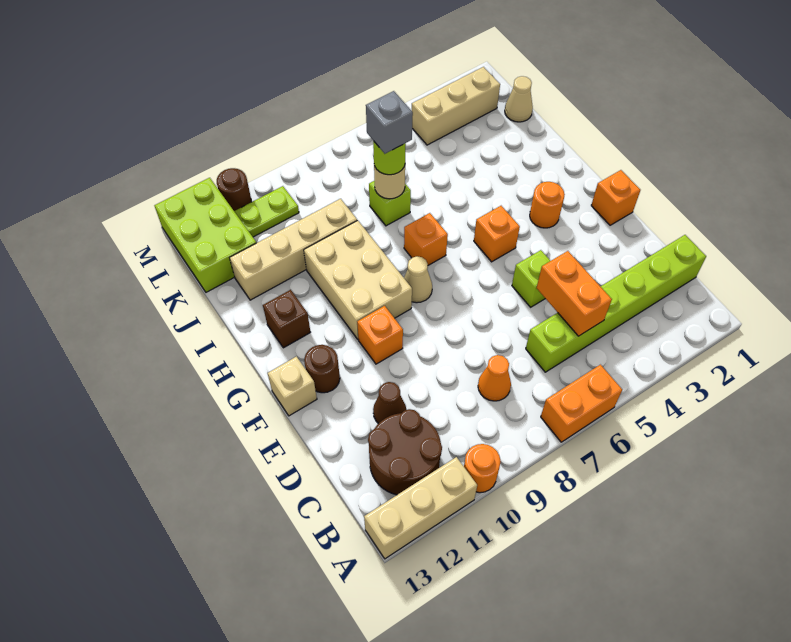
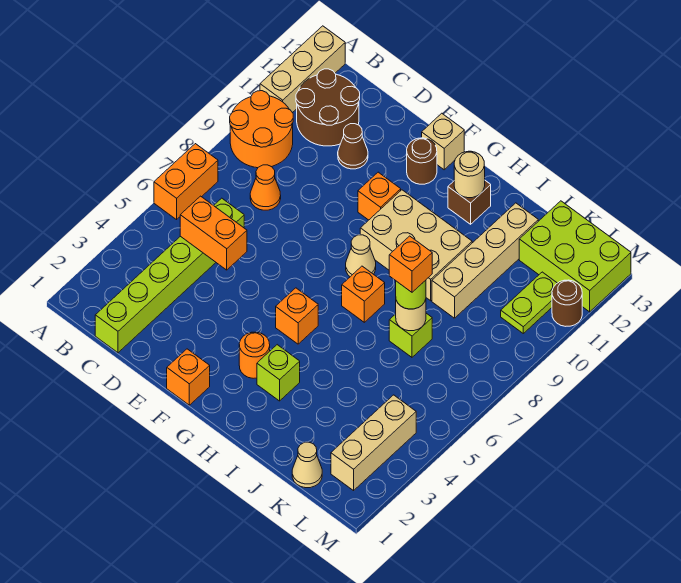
orange round brick A10 level 1 -> orange round brick A9:B10 level 1
lime brick E5 level 1 -> lime brick H3 level 1
none -> tan round brick H12 level 2
grey brick J7 level 4 -> orange brick J7 level 4

